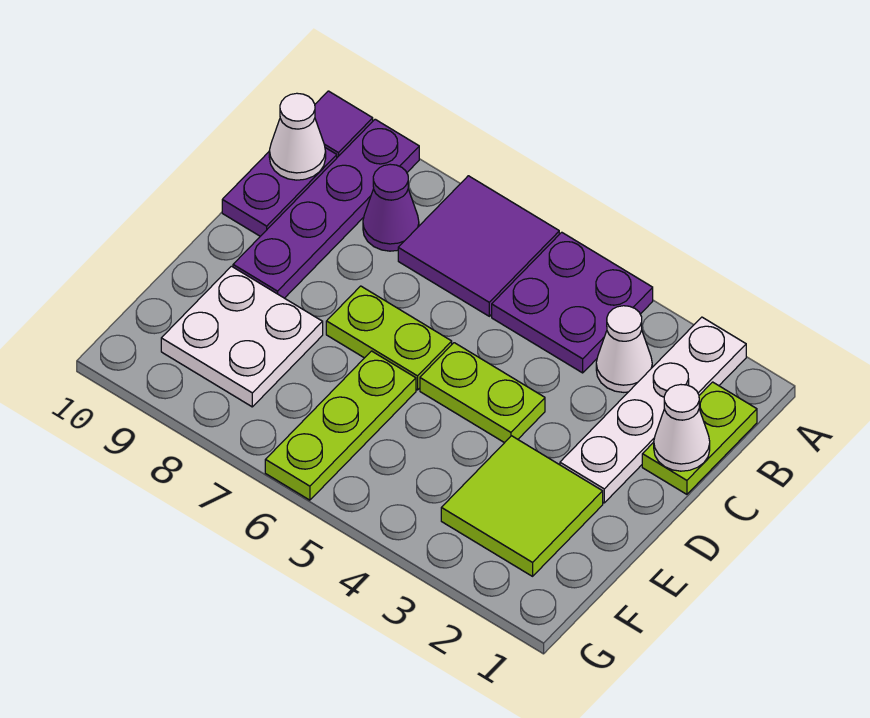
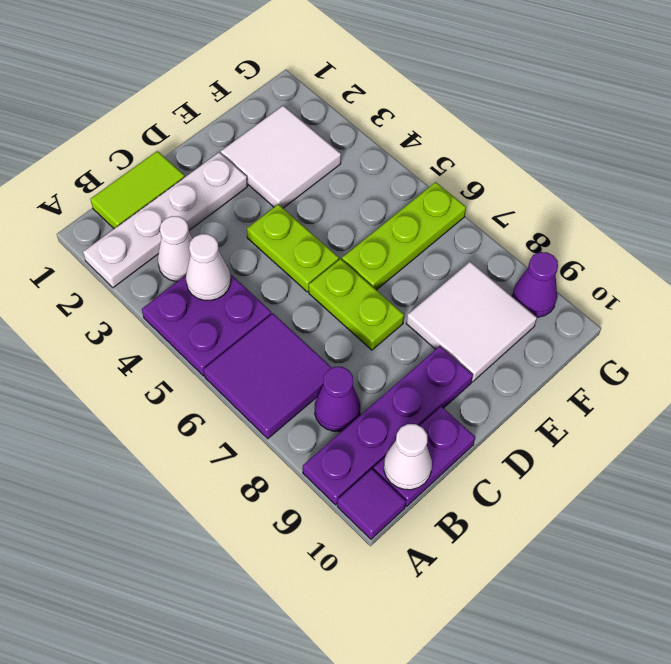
lime plate B1:C1 level 1 -> lime tile B1:C1 level 1
white cone C1 level 2 -> white cone B4 level 2
lime tile E2:F3 level 1 -> white tile E2:F3 level 1
white plate E8:F9 level 1 -> white tile E8:F9 level 1
none -> purple cone G9 level 1

